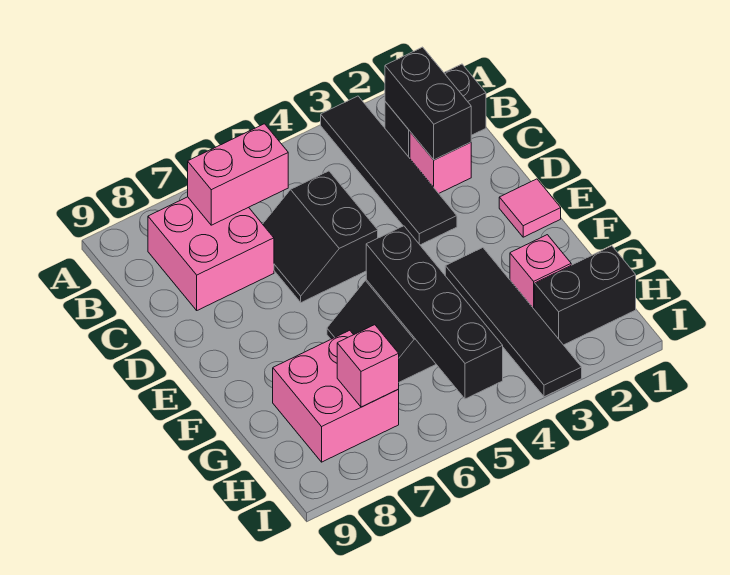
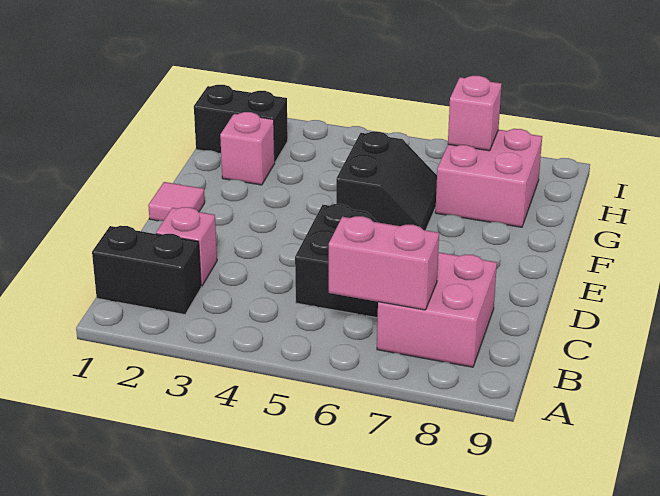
black tile A3:D3 level 1 -> none
black brick B2:C2 level 2 -> none
black tile F3:I3 level 1 -> none
black brick F5:I5 level 2 -> none

